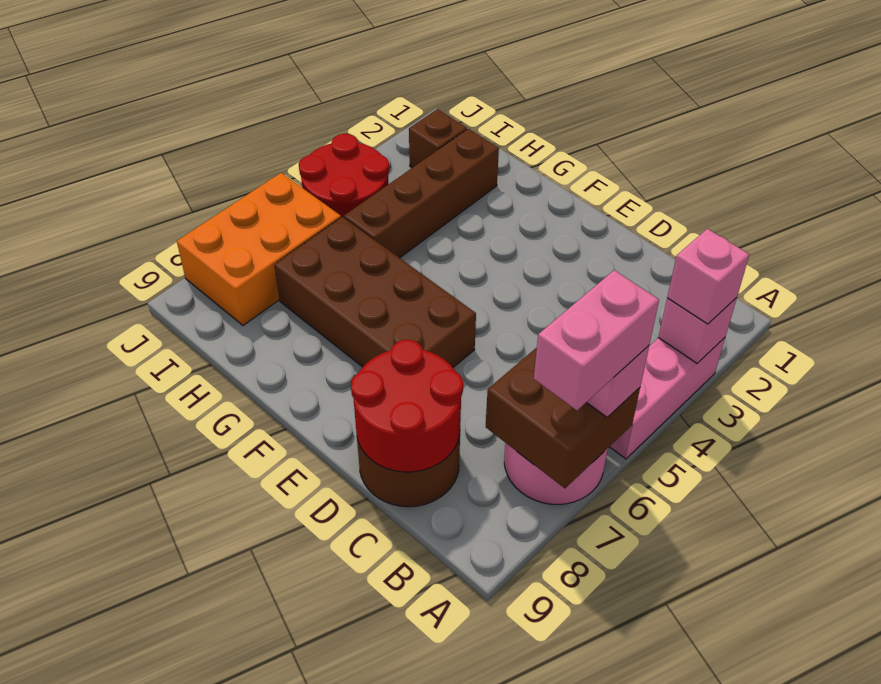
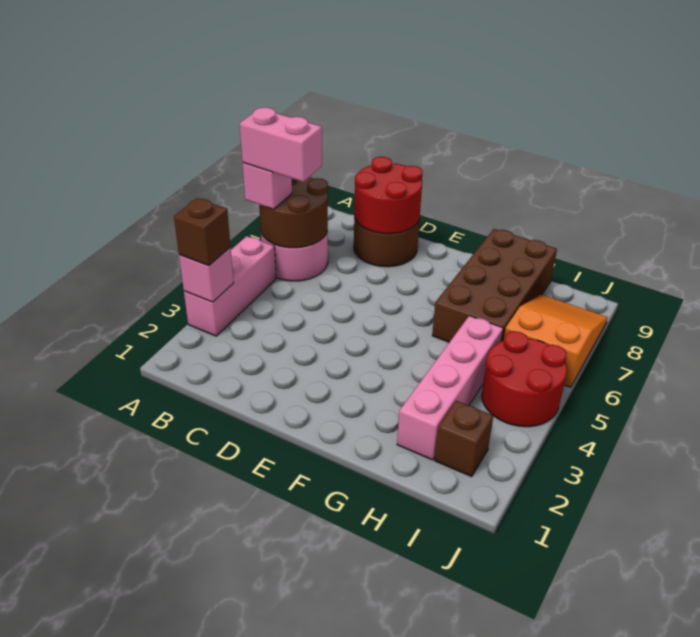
pink brick A3 level 3 -> brown brick A3 level 3
brown brick A6:B7 level 2 -> brown round brick A6:B7 level 2
pink brick A6:A7 level 4 -> pink brick A6:B6 level 4
brown brick E6:H7 level 1 -> brown brick G6:H9 level 1
brown brick H2:H5 level 1 -> pink brick H2:H5 level 1
orange brick I6:J8 level 1 -> orange slope I6:J8 level 1 top 6

